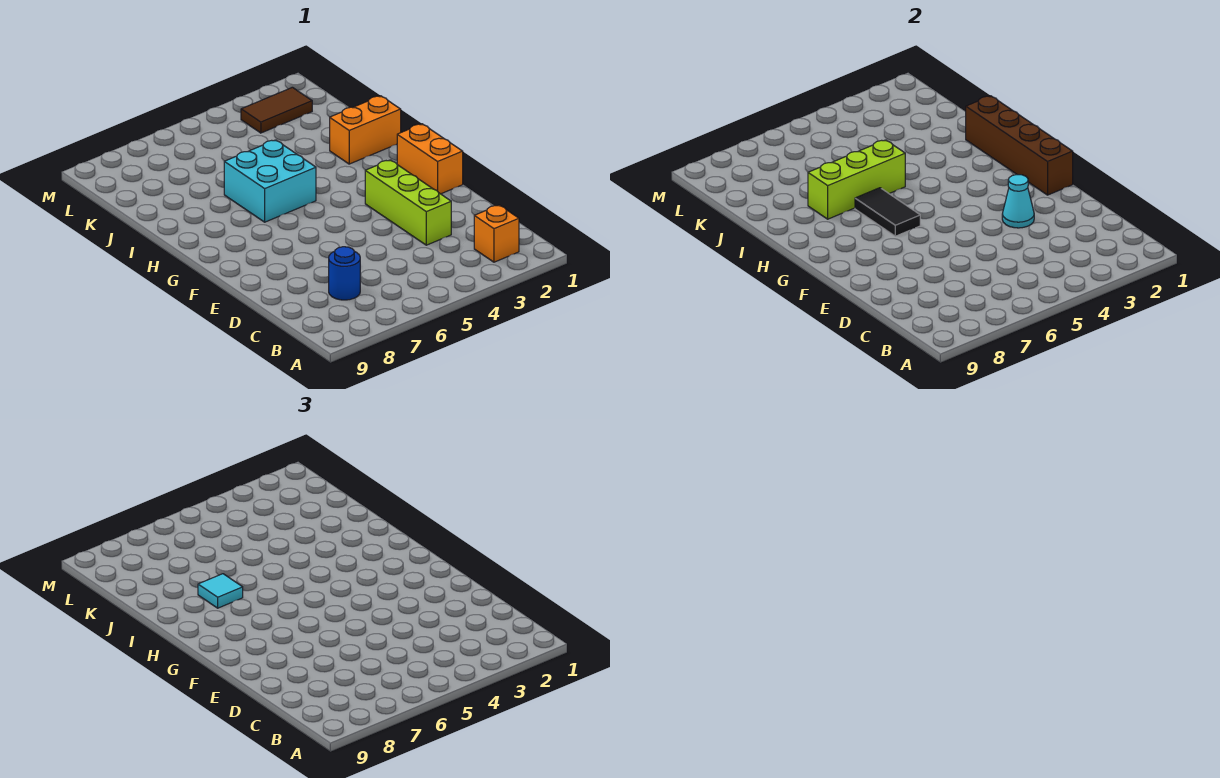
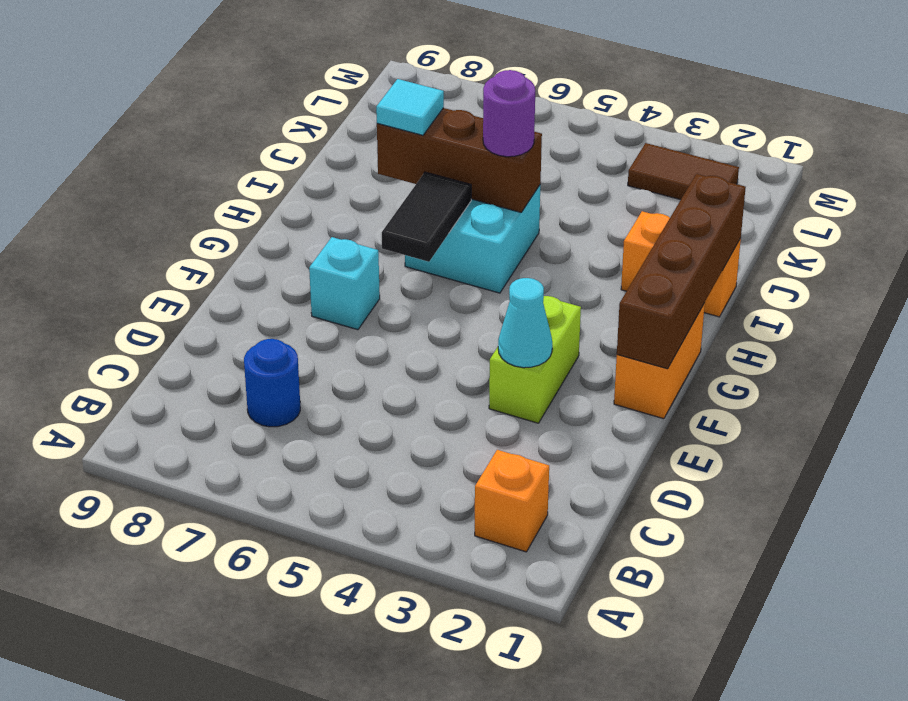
lime brick D3:F3 level 1 -> lime brick E3:F3 level 1
none -> cyan brick F7 level 1
lime brick I5:I7 level 2 -> brown brick I5:I7 level 2
none -> purple round brick I5 level 3

